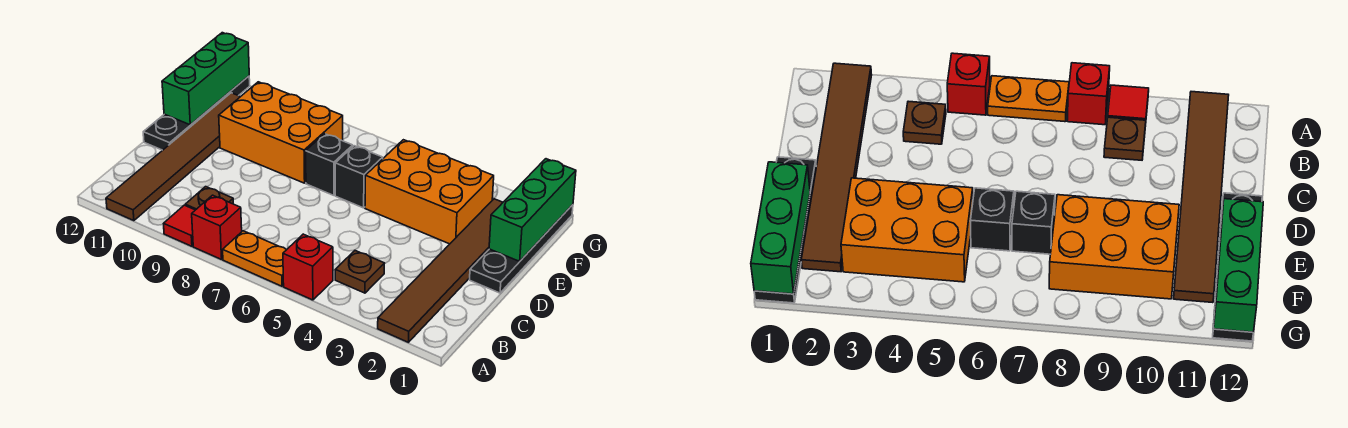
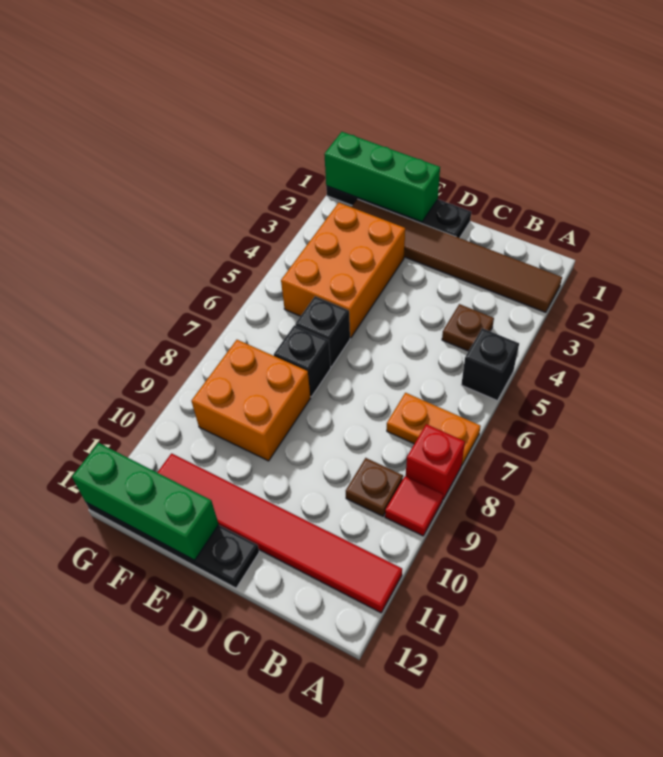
red brick A5 level 1 -> black brick A5 level 1
orange plate A6:A7 level 1 -> orange plate A7:B7 level 1
brown tile A11:F11 level 1 -> red tile A11:F11 level 1
orange brick E8:F10 level 1 -> orange brick E8:F9 level 1

